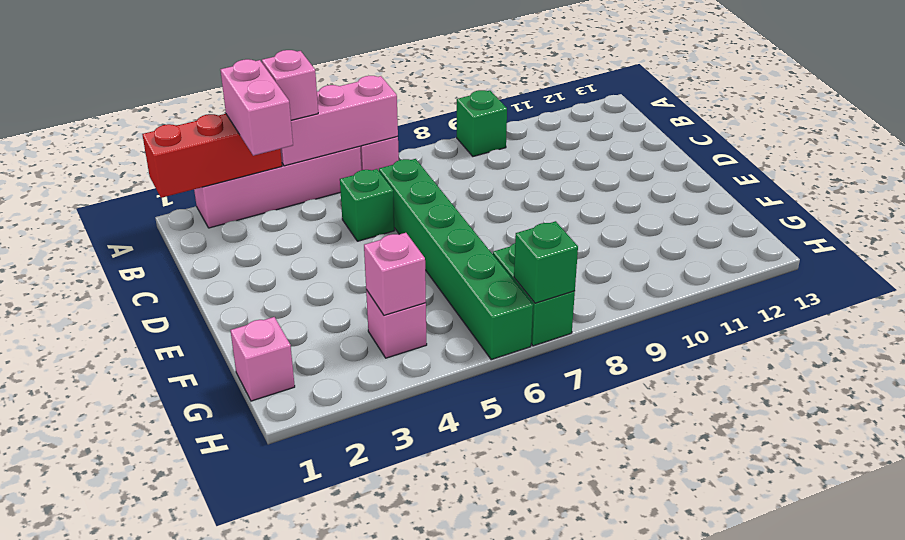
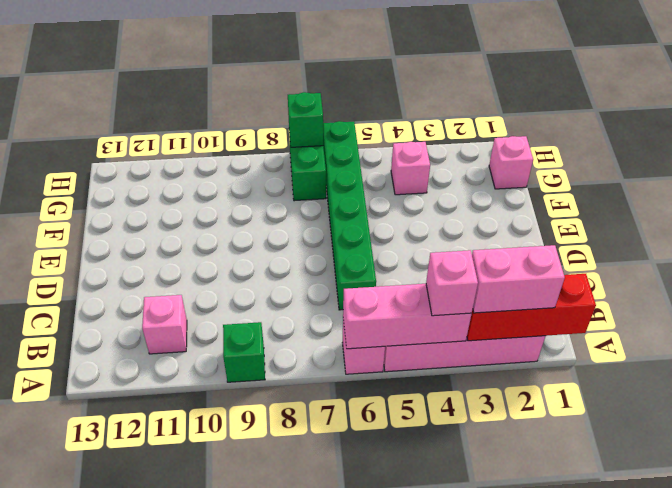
pink brick A3:B3 level 3 -> pink brick A2:A3 level 3
green brick C5 level 1 -> none
pink brick G4 level 2 -> pink brick B11 level 1

